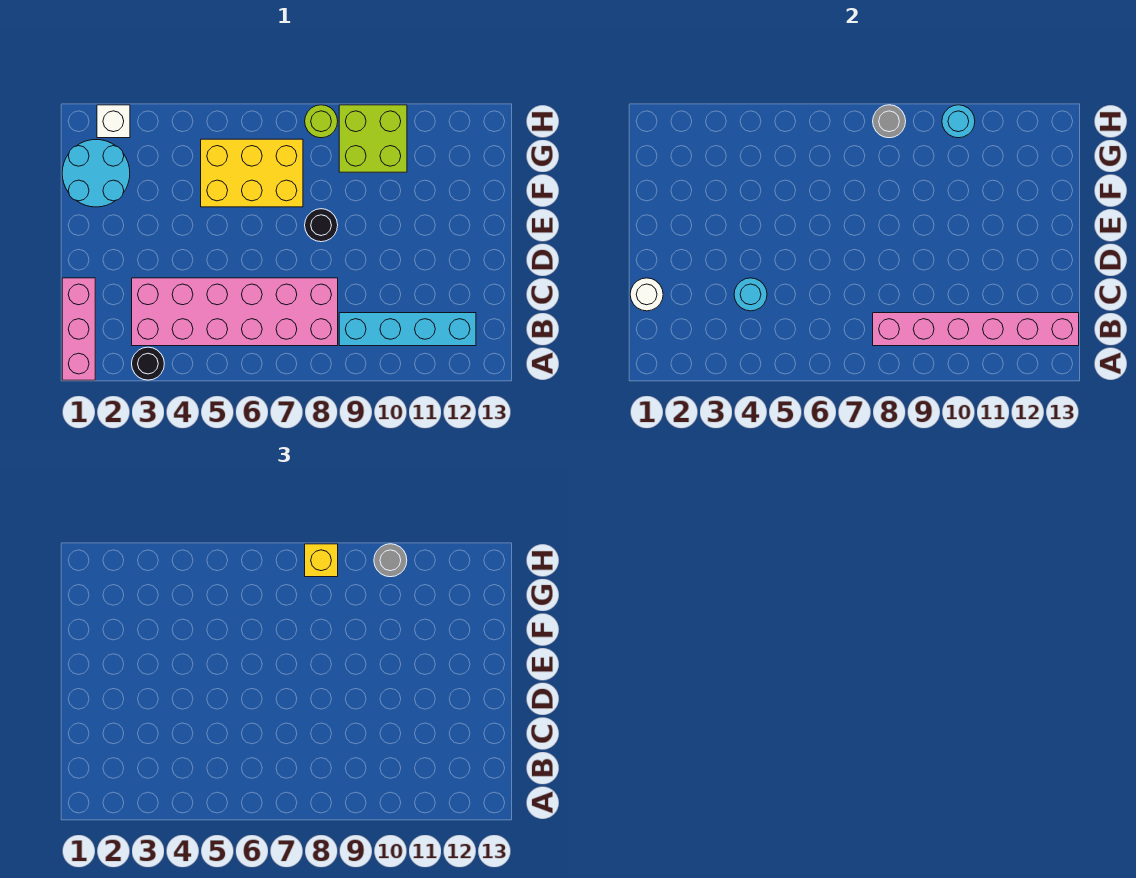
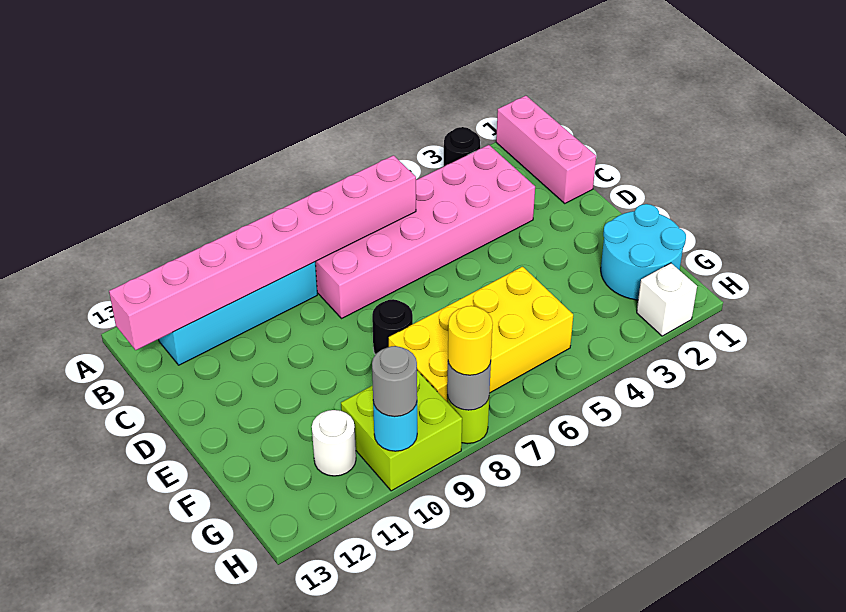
pink brick B8:B13 level 2 -> pink brick B6:B13 level 2
white round brick C1 level 2 -> white round brick G11 level 1
cyan round brick C4 level 2 -> none
yellow brick F5:G7 level 1 -> yellow brick F5:G8 level 1
yellow brick H8 level 3 -> yellow round brick H8 level 3

